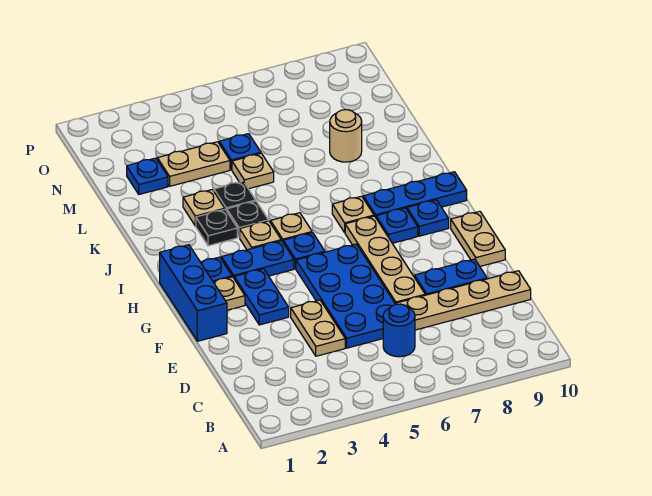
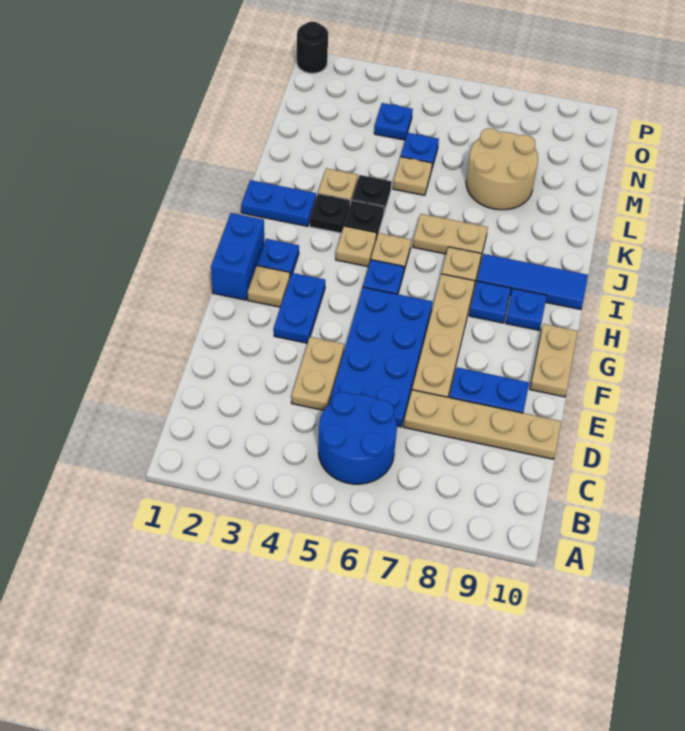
blue round brick C6 level 1 -> blue round brick B5:C6 level 1
blue brick F1:H1 level 1 -> blue brick G1:H1 level 1
blue plate H3:H4 level 1 -> blue plate J1:J2 level 1
blue plate I8:I10 level 1 -> blue tile I8:I10 level 1
tan round brick L8 level 1 -> tan round brick L7:M8 level 1
blue plate M2 level 1 -> blue plate N4 level 1
tan plate M3:M4 level 1 -> tan plate J6:J7 level 1
none -> black round brick P1 level 1

